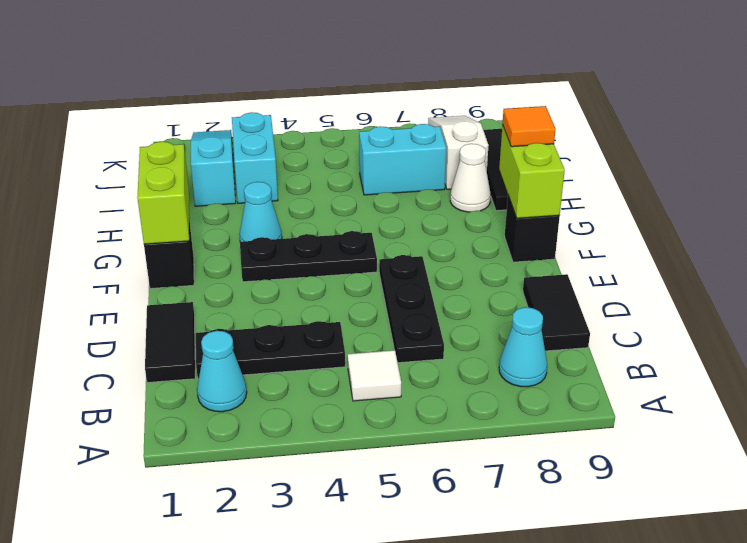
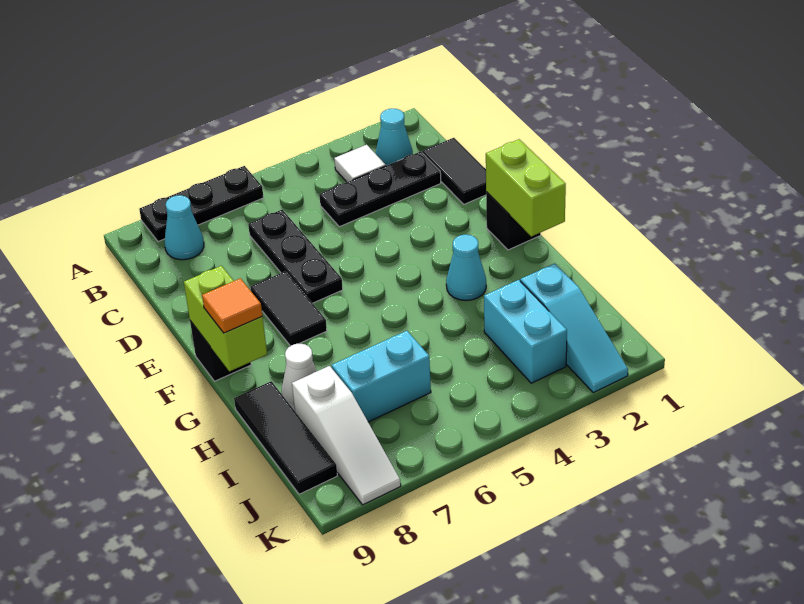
white tile B5 level 1 -> white tile B3 level 1
black tile C9:D9 level 1 -> black tile E7:F7 level 1
black plate F3:F5 level 1 -> black plate A6:A8 level 1

